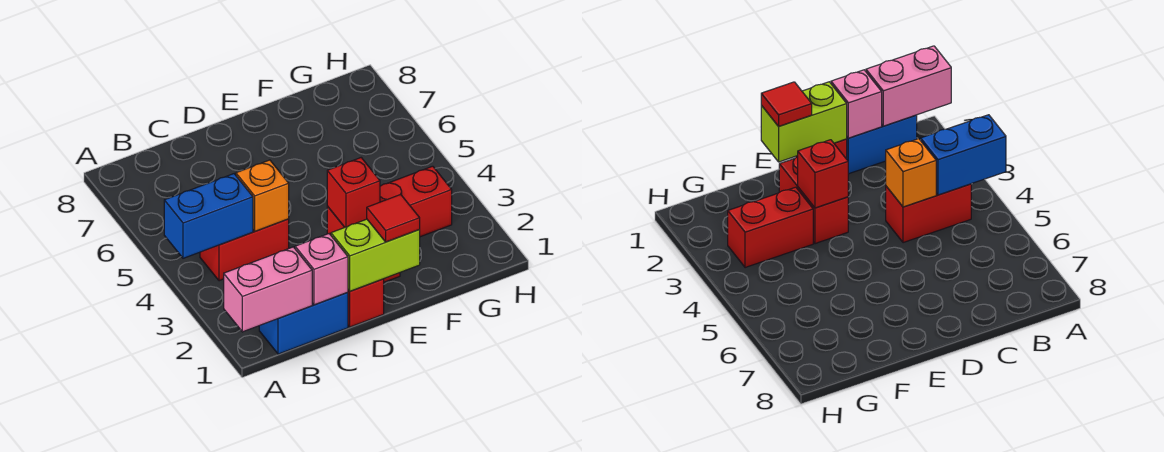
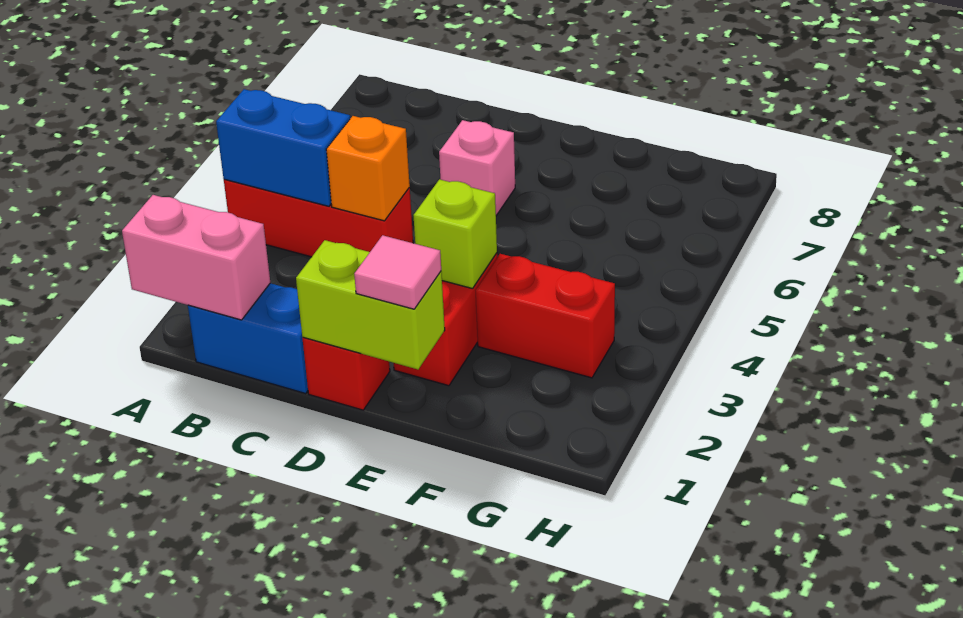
red brick B4:C4 level 1 -> red brick A4:C4 level 1
pink brick C1 level 2 -> pink brick D6 level 1
red tile E1 level 3 -> pink tile E1 level 3
red brick E3 level 2 -> lime brick E3 level 2

